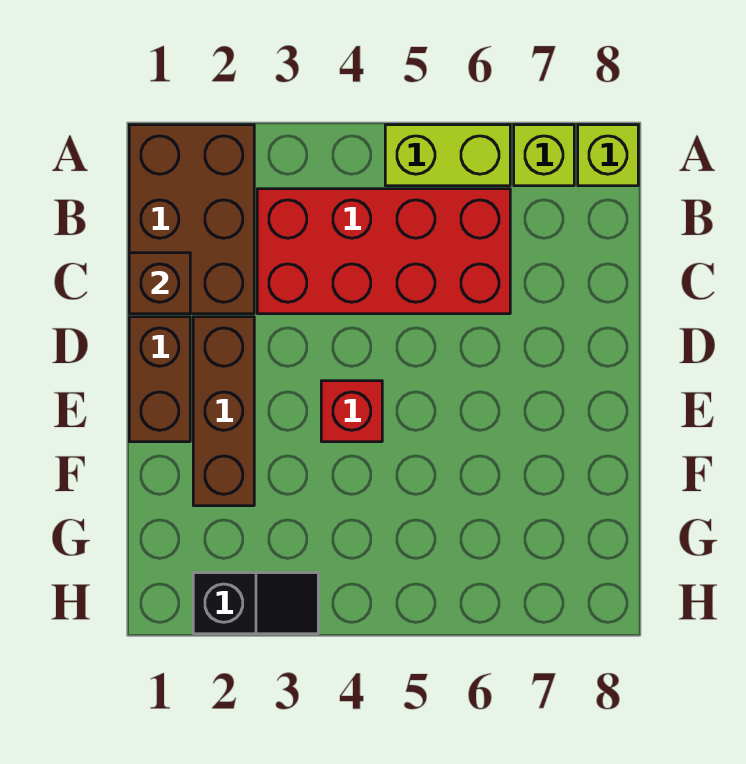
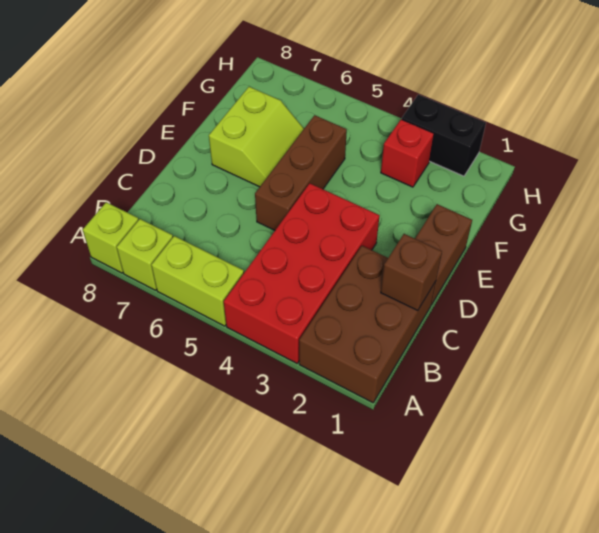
red brick B3:C6 level 1 -> red brick A3:D4 level 1
brown brick D2:F2 level 1 -> brown brick D5:F5 level 1
red brick E4 level 1 -> red brick G3 level 1
none -> lime slope E6:F7 level 1 top 7
black slope H2:H3 level 1 top 2 -> black brick H2:H3 level 1

